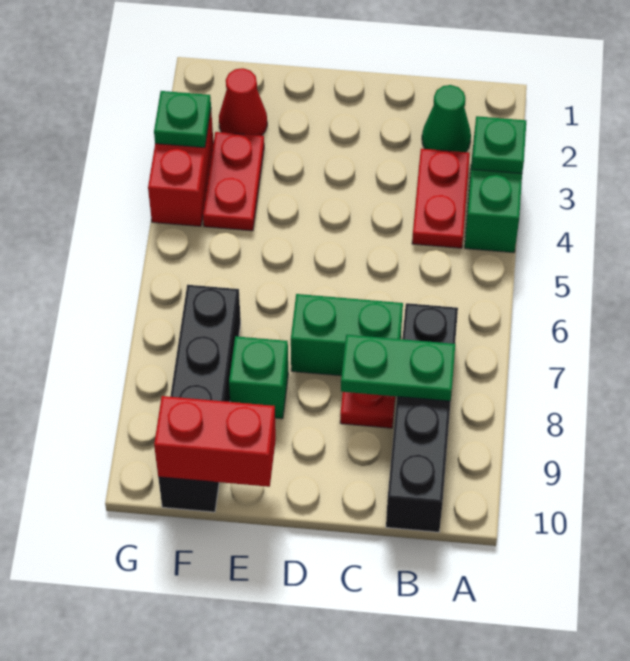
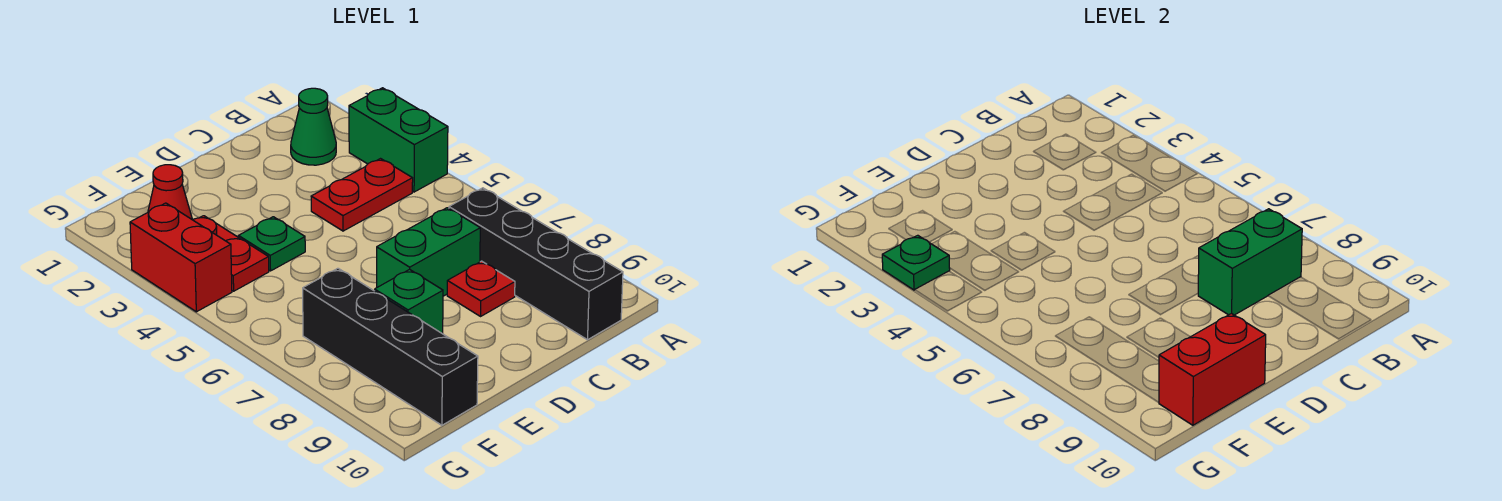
green plate A3 level 2 -> green plate E4 level 1
red plate B3:B4 level 1 -> red plate B4:C4 level 1
green plate B8:C8 level 2 -> green brick B8:C8 level 2

